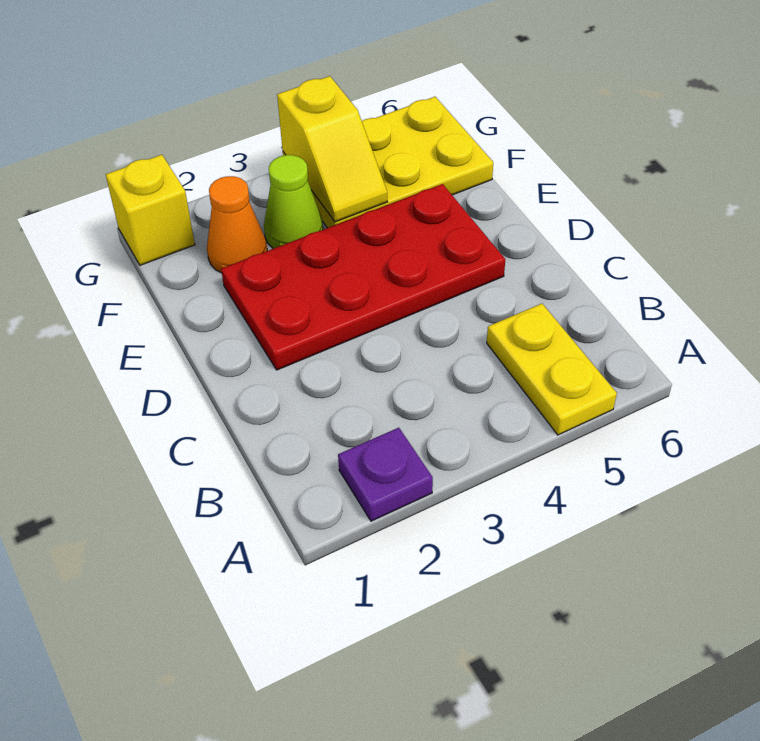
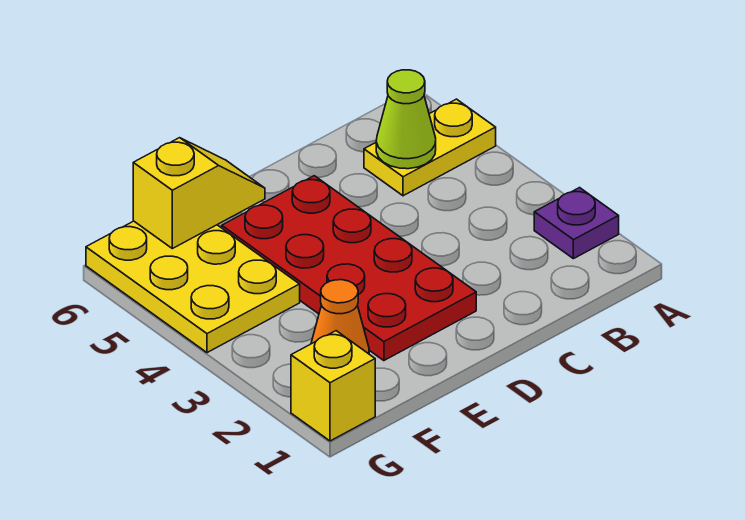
lime cone F3 level 1 -> lime cone B5 level 2
yellow slope F4:G4 level 2 top G -> yellow slope E6:F6 level 2 top F

